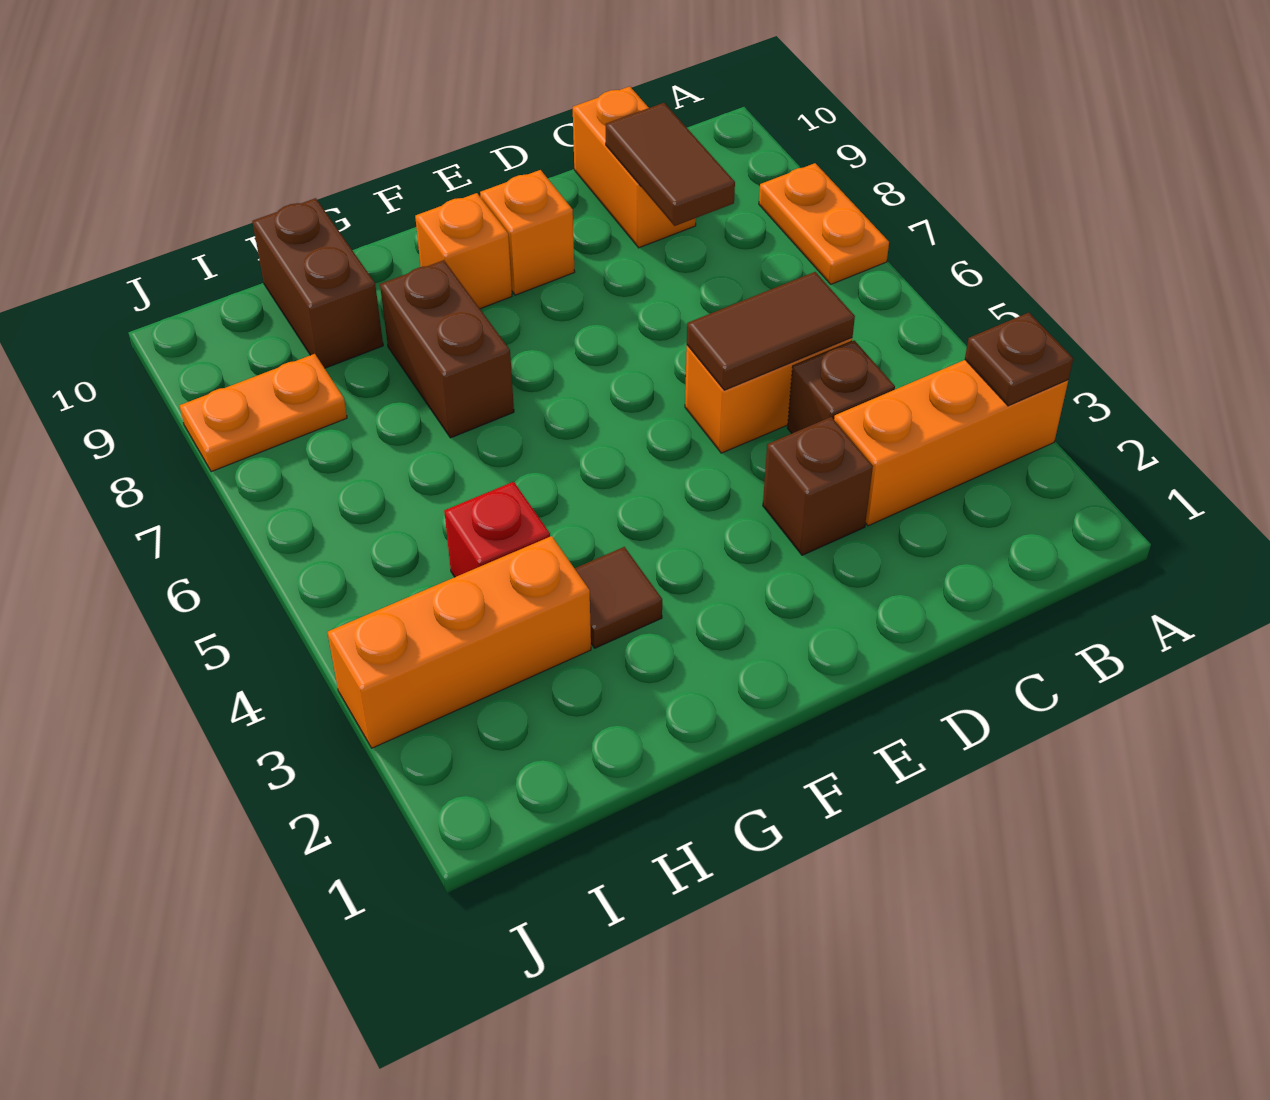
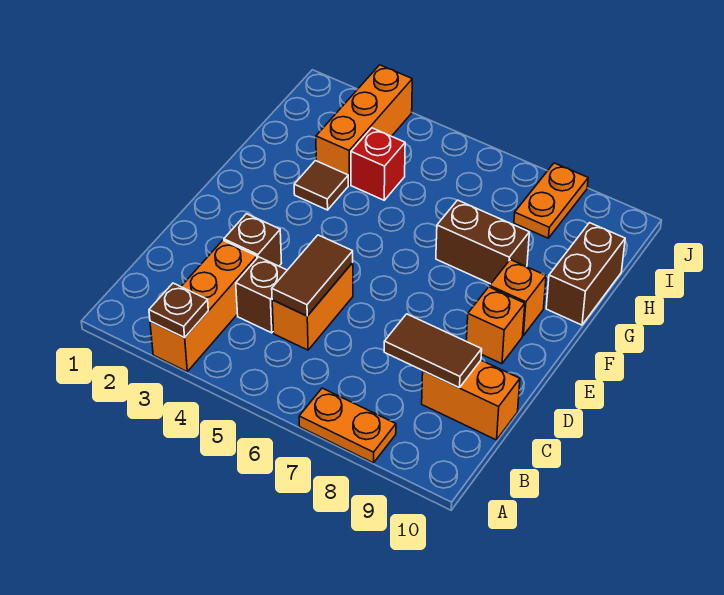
brown brick H9:H10 level 1 -> brown brick G10:H10 level 1

